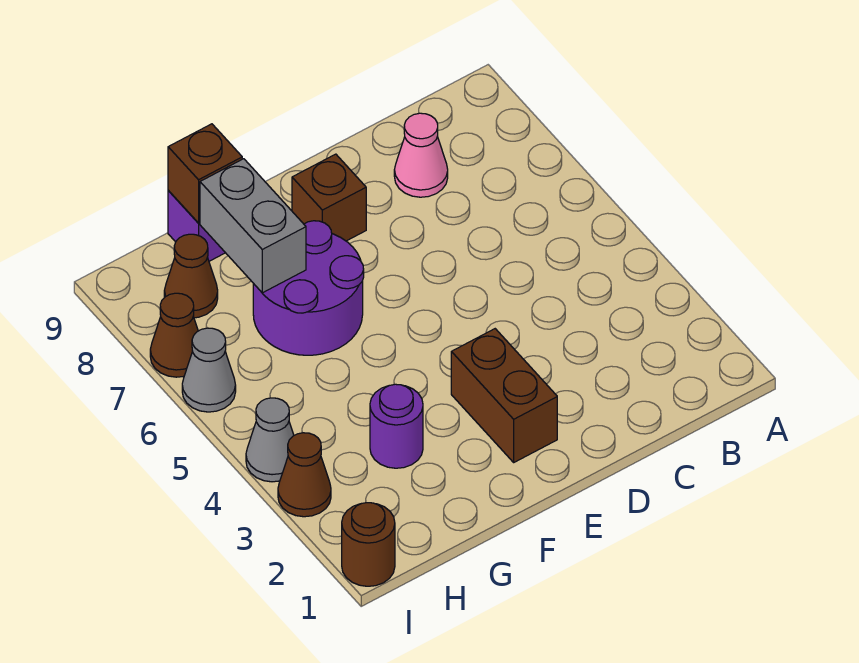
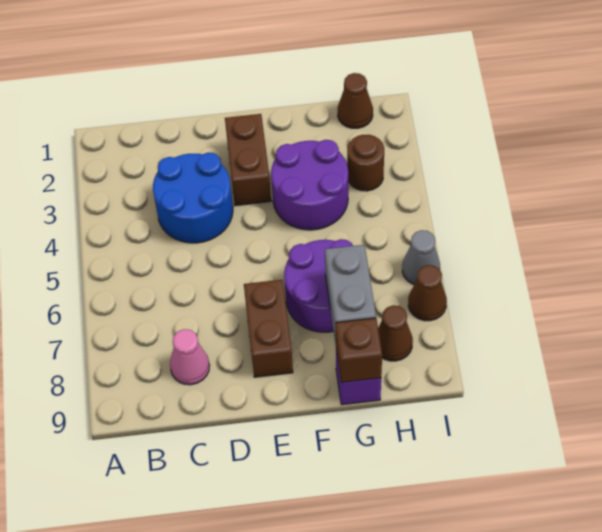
none -> blue round brick C3:D4 level 1
brown brick E8 level 1 -> brown brick E7:E8 level 1
purple round brick G3 level 1 -> purple round brick F3:G4 level 1
brown round brick I1 level 1 -> brown round brick H3 level 1
brown cone I3 level 1 -> brown cone H1 level 1
grey cone I4 level 1 -> none

